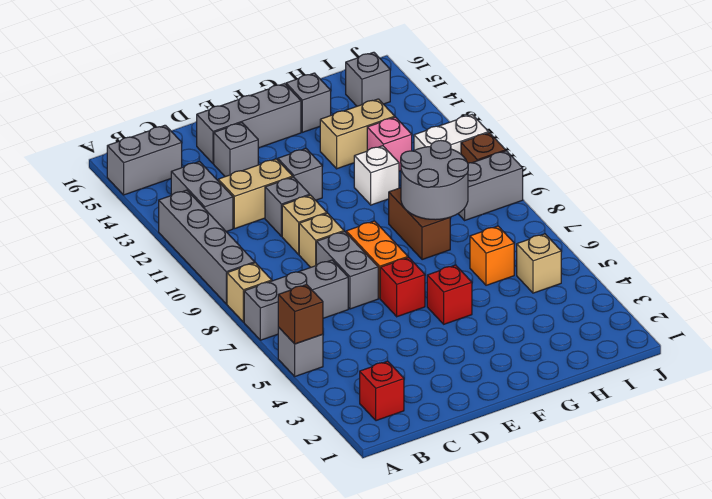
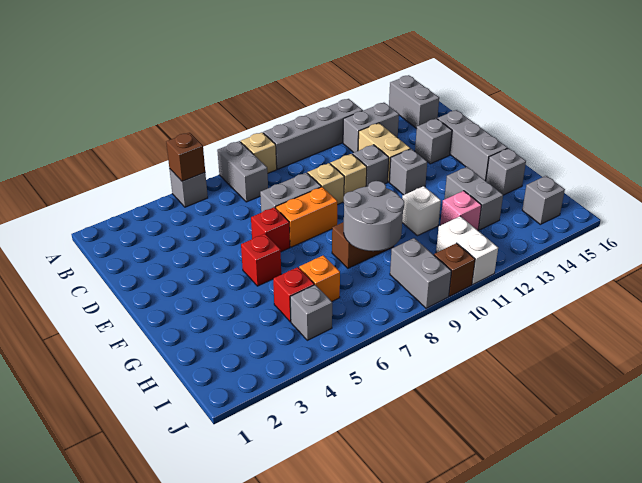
grey brick A7:C7 level 1 -> grey brick A7:B7 level 1
red brick B2 level 1 -> red brick H5 level 1
tan brick G13:H13 level 1 -> grey brick G13:H13 level 1
tan brick I5 level 1 -> grey brick I5 level 1

